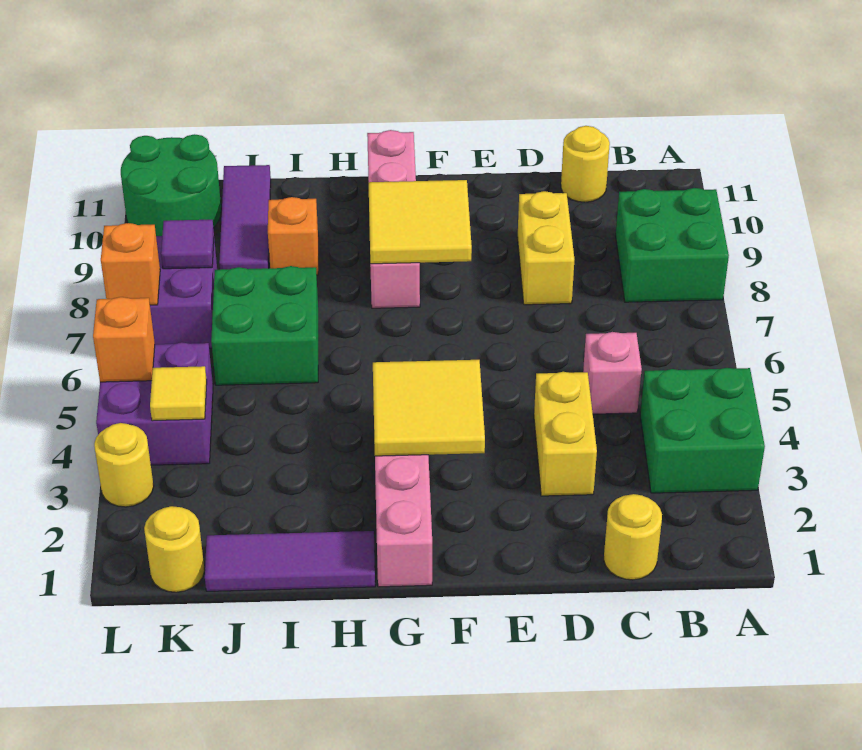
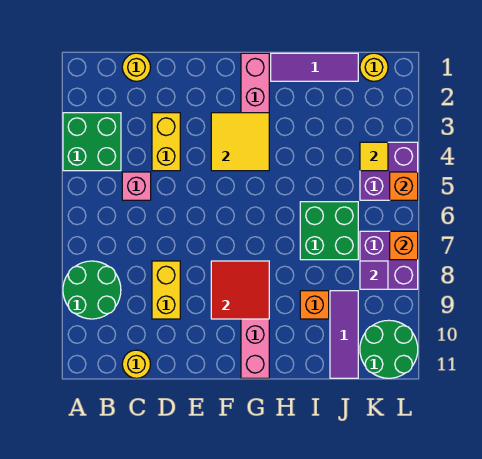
green brick A8:B9 level 1 -> green round brick A8:B9 level 1
yellow tile F8:G9 level 2 -> red tile F8:G9 level 2
yellow round brick L3 level 1 -> none

